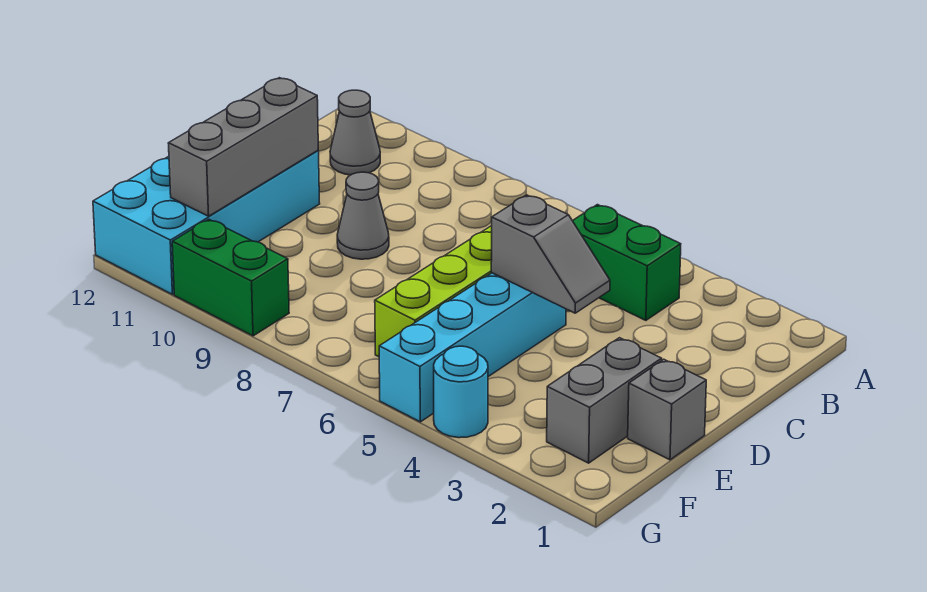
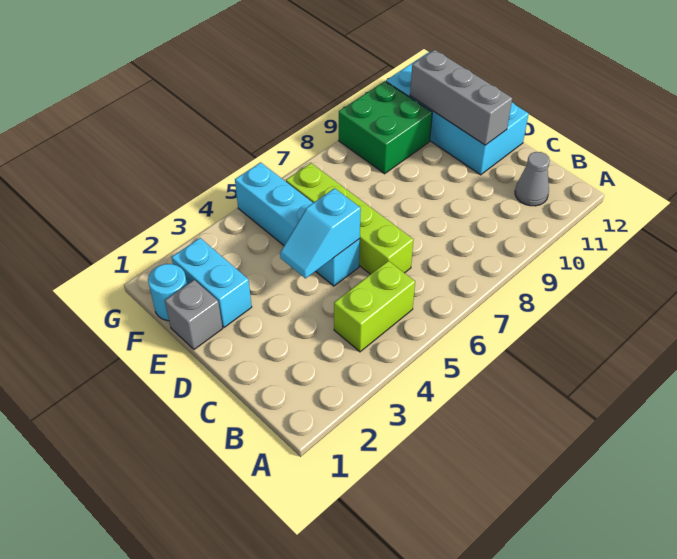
green brick B4:B5 level 1 -> lime brick B4:B5 level 1
grey slope D4:D5 level 2 top 5 -> cyan slope D4:D5 level 2 top 5
grey cone D9 level 1 -> none
grey brick E2:F2 level 1 -> cyan brick E2:F2 level 1
cyan round brick G4 level 1 -> cyan round brick F1 level 1
green brick G9:G10 level 1 -> green brick F9:G10 level 1

